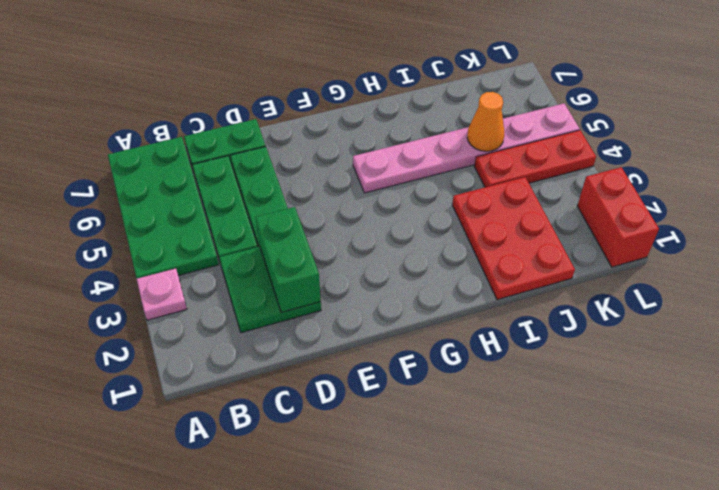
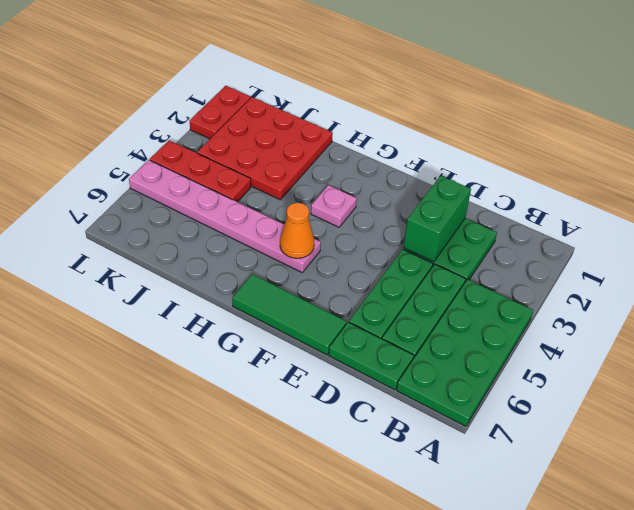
pink plate A3 level 1 -> pink plate G3 level 1
none -> green tile E7:G7 level 1
red plate I1:J3 level 1 -> red plate I1:K3 level 1
orange cone J5 level 2 -> orange cone G5 level 2
red brick L1:L2 level 1 -> red plate L1:L2 level 1

